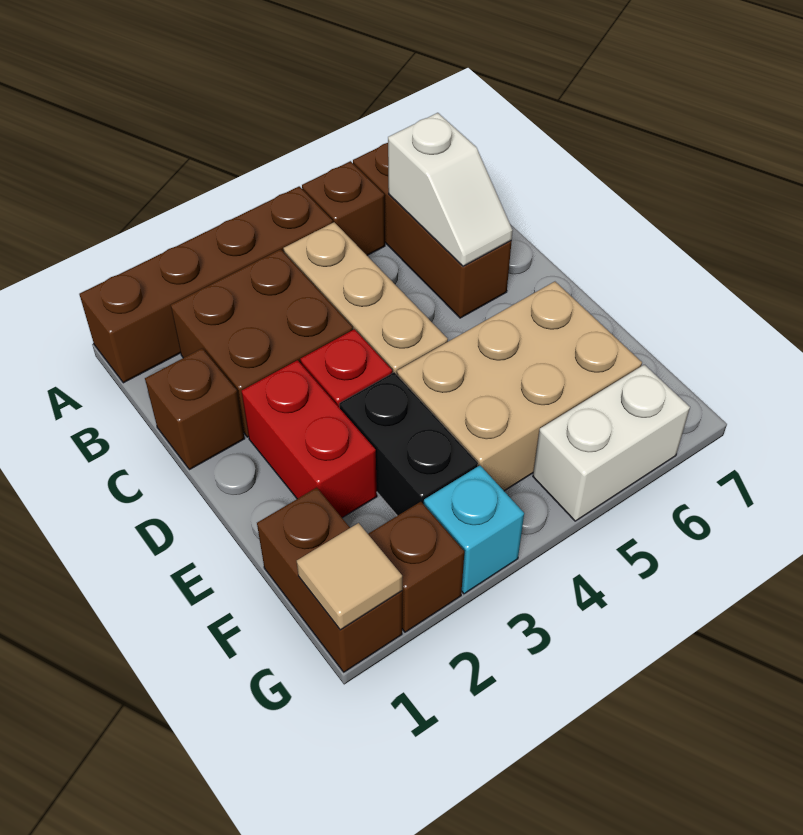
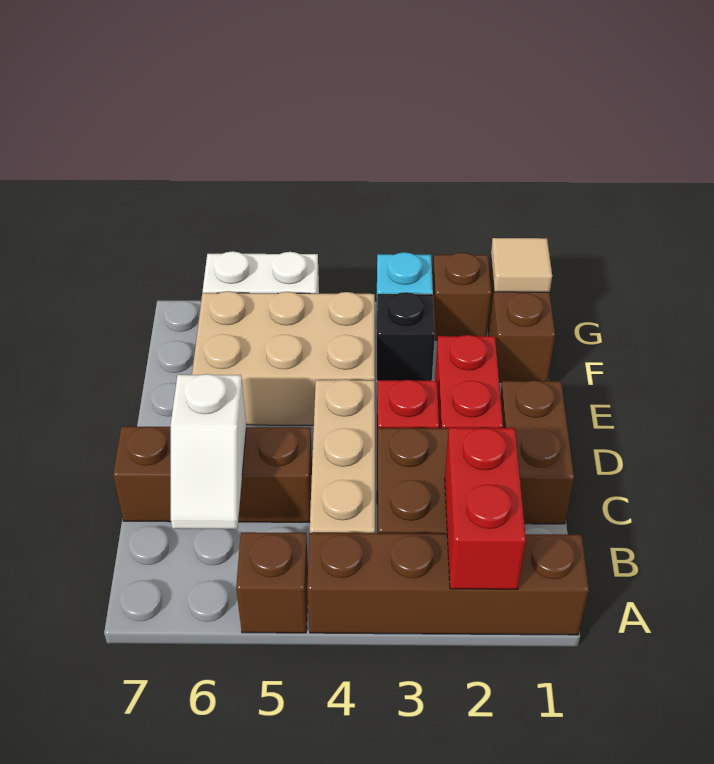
none -> red brick A2:B2 level 2
brown brick A6:C6 level 1 -> brown brick C5:C7 level 1
white slope B6:C6 level 2 top B -> white slope B6:C6 level 2 top C
brown brick C1 level 1 -> brown brick C1:D1 level 1
black brick E3:F3 level 1 -> black brick F3 level 1

